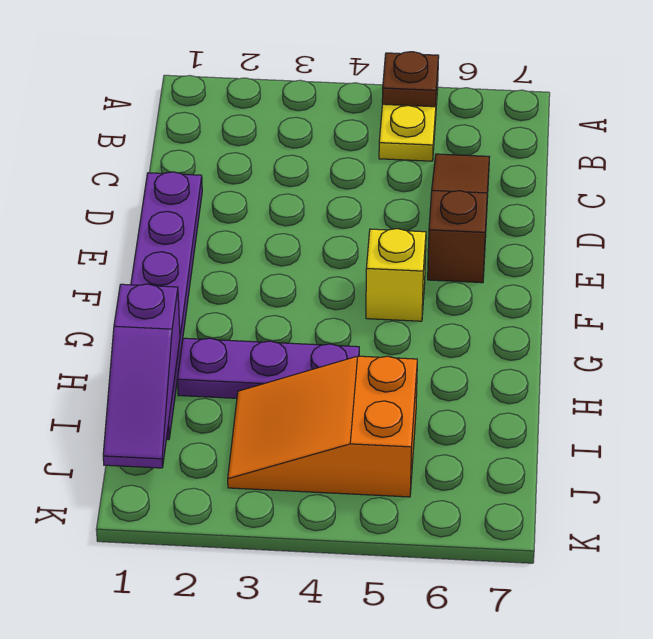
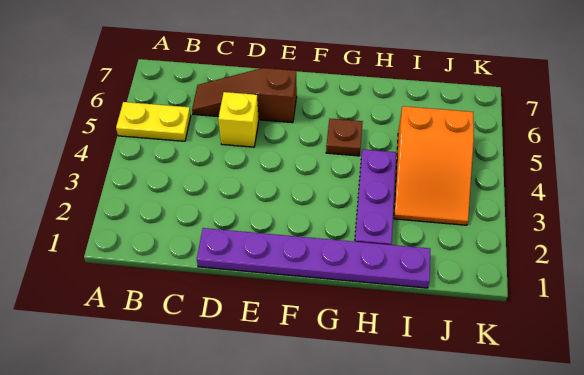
brown plate A5 level 2 -> brown plate G5 level 1
yellow brick F5 level 1 -> yellow brick D5 level 1
purple slope H1:J1 level 2 top H -> none

